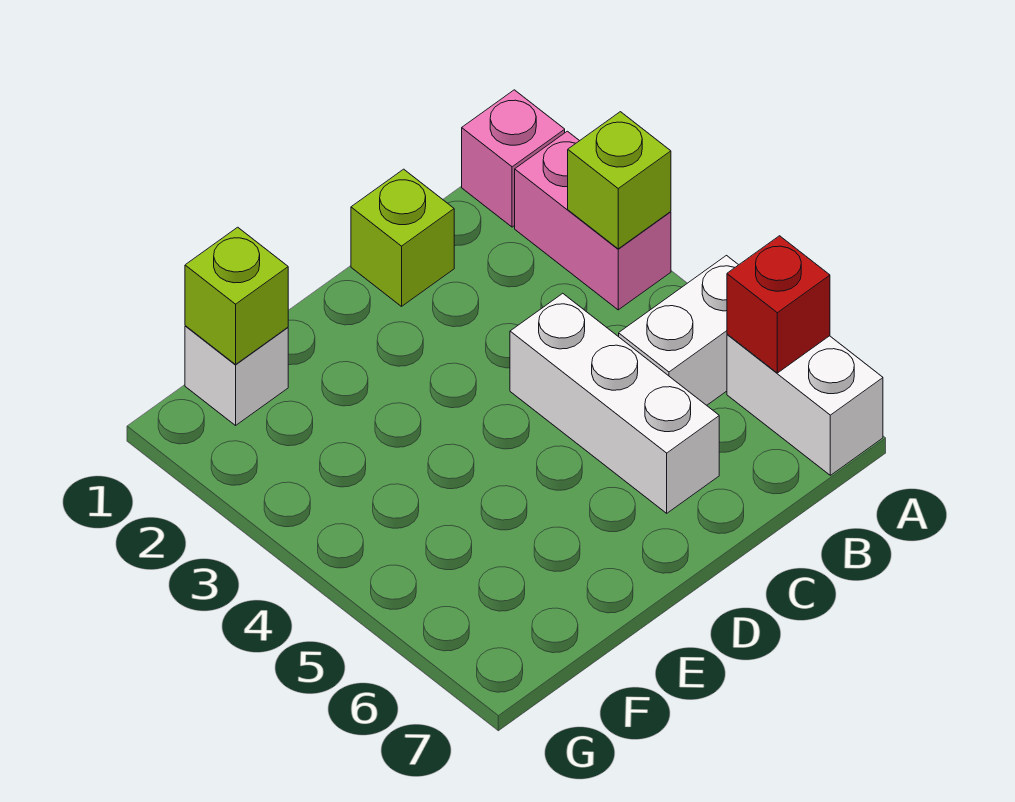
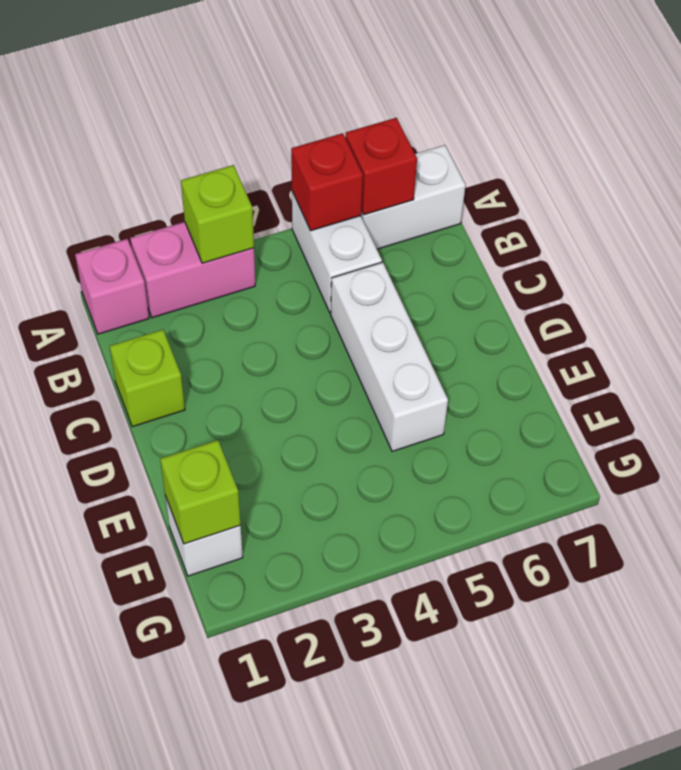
none -> red brick A5 level 2
white brick C4:C6 level 1 -> white brick C5:E5 level 1

